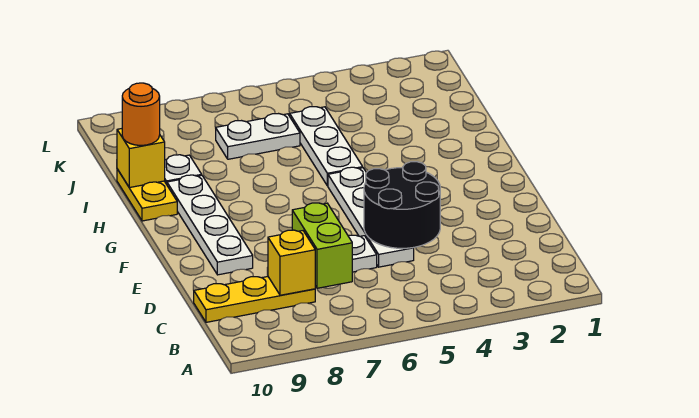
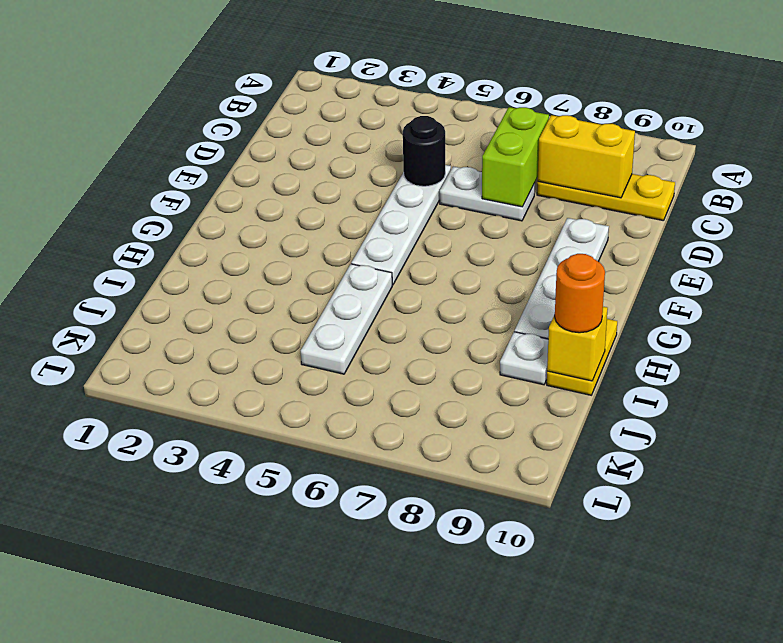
yellow brick C8 level 2 -> yellow brick C8:C9 level 2
black round brick D4:E5 level 2 -> black round brick D5 level 2
white plate J6:J7 level 1 -> none

